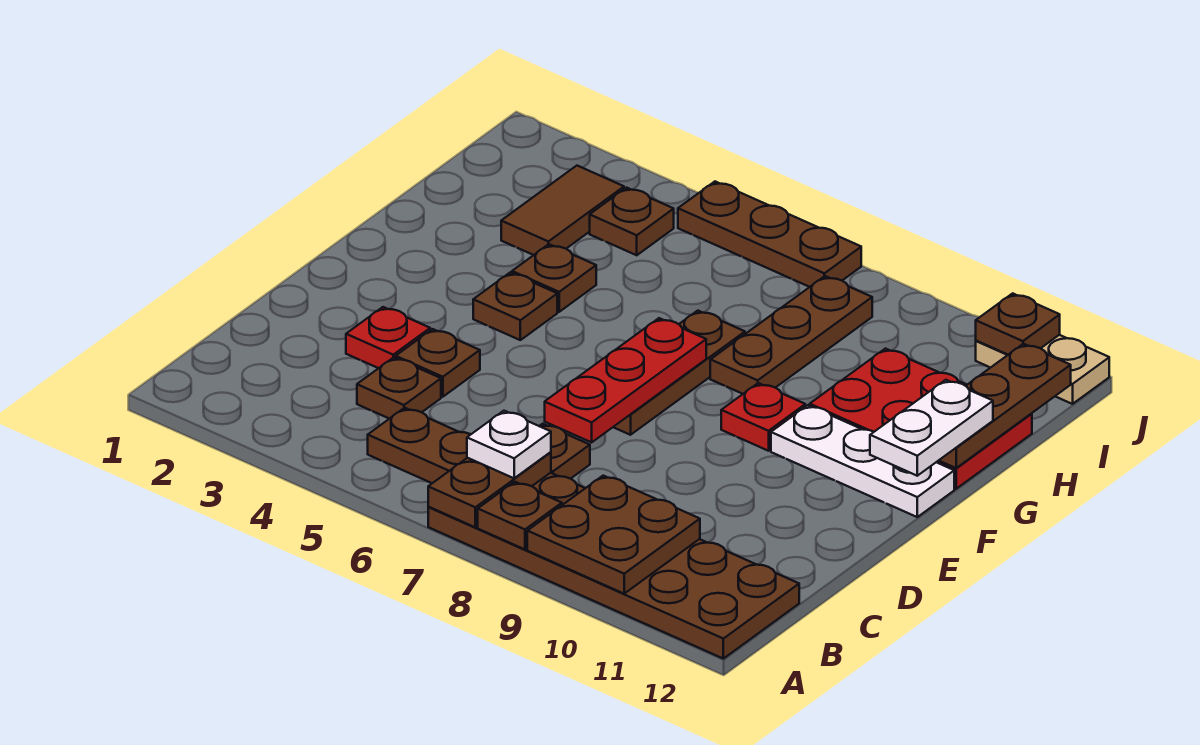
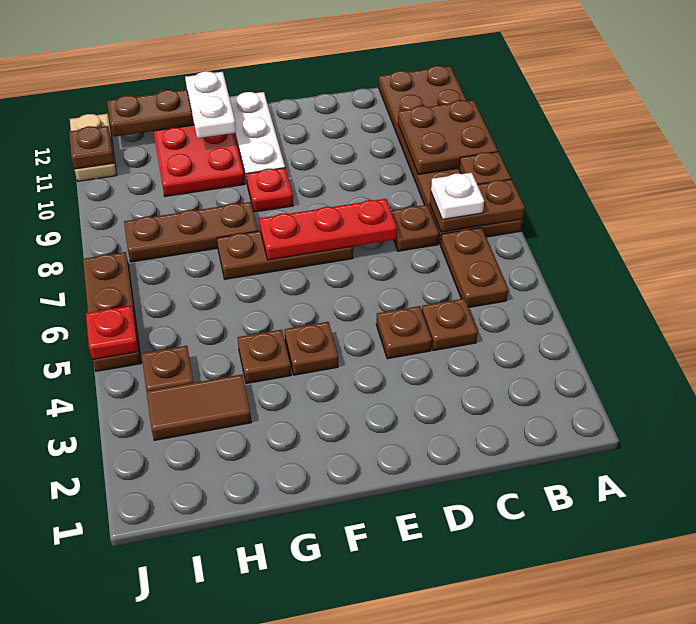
red plate D3 level 1 -> red plate J5 level 2
white plate F12:G12 level 3 -> white plate G11:G12 level 3

